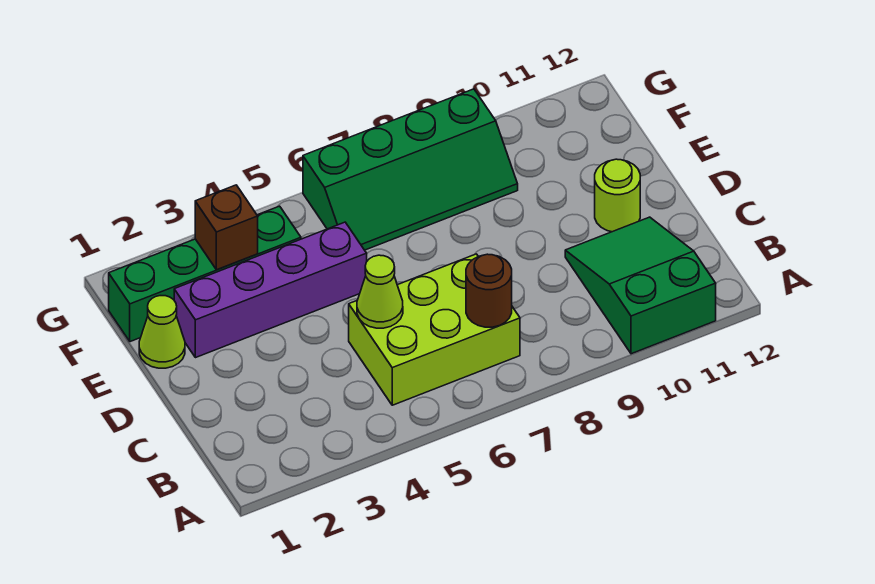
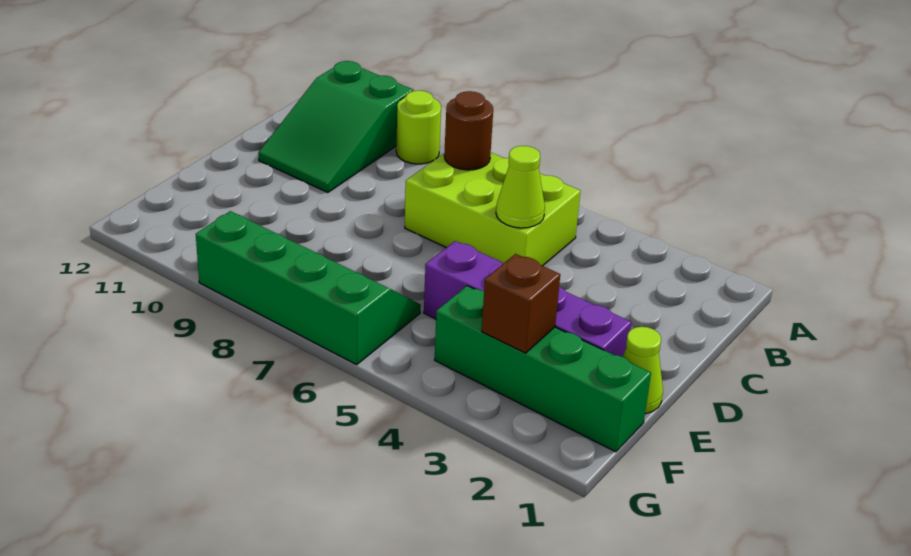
lime round brick D11 level 1 -> lime round brick A9 level 1

